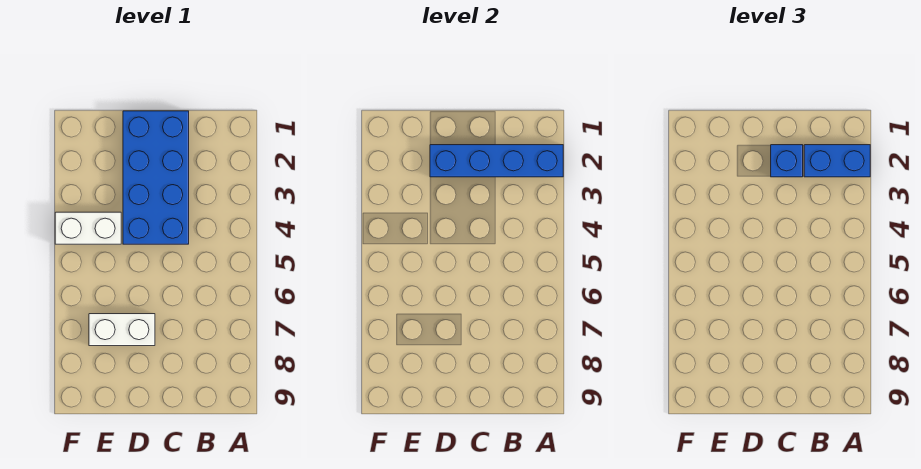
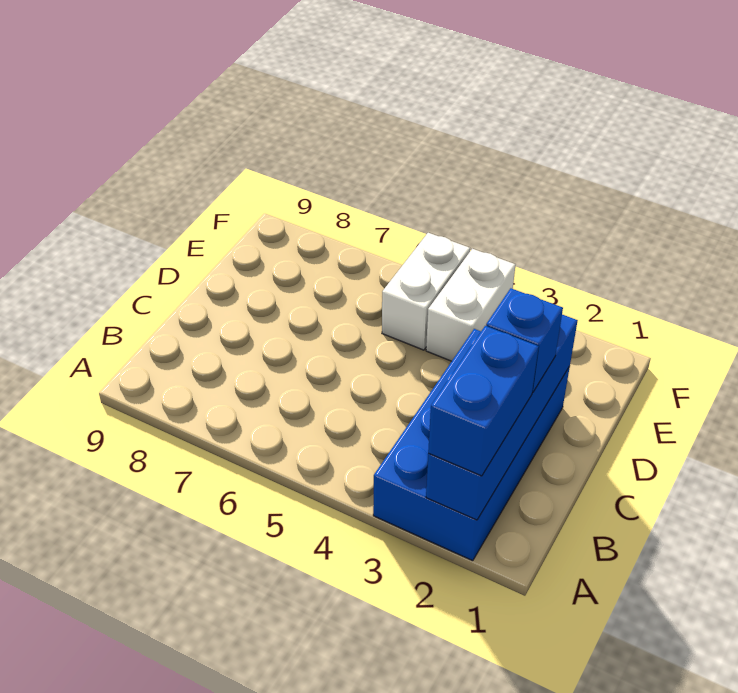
blue brick C1:D4 level 1 -> blue brick A2:D3 level 1
white brick D7:E7 level 1 -> white brick E5:F5 level 1

